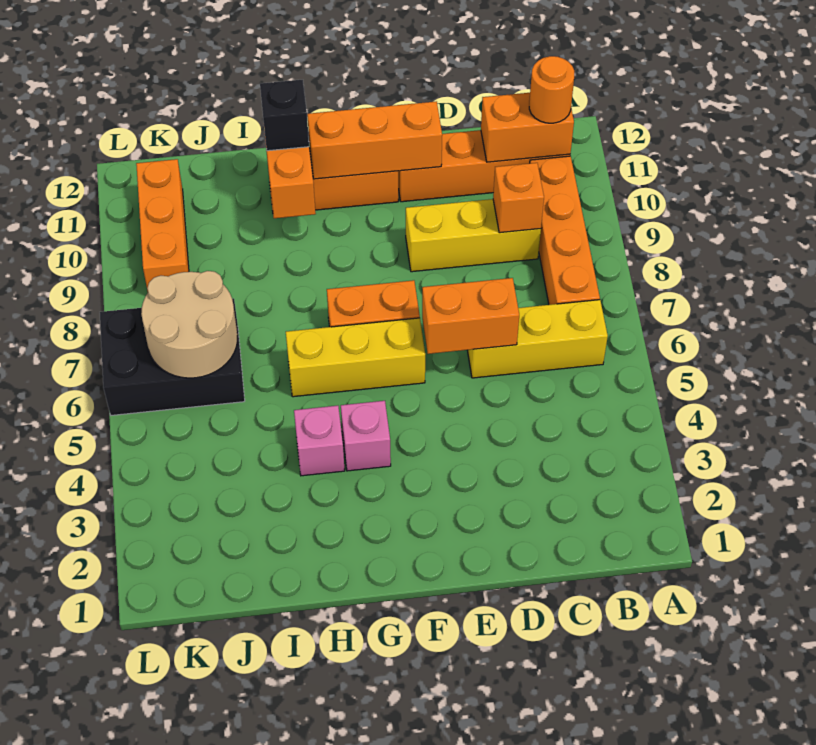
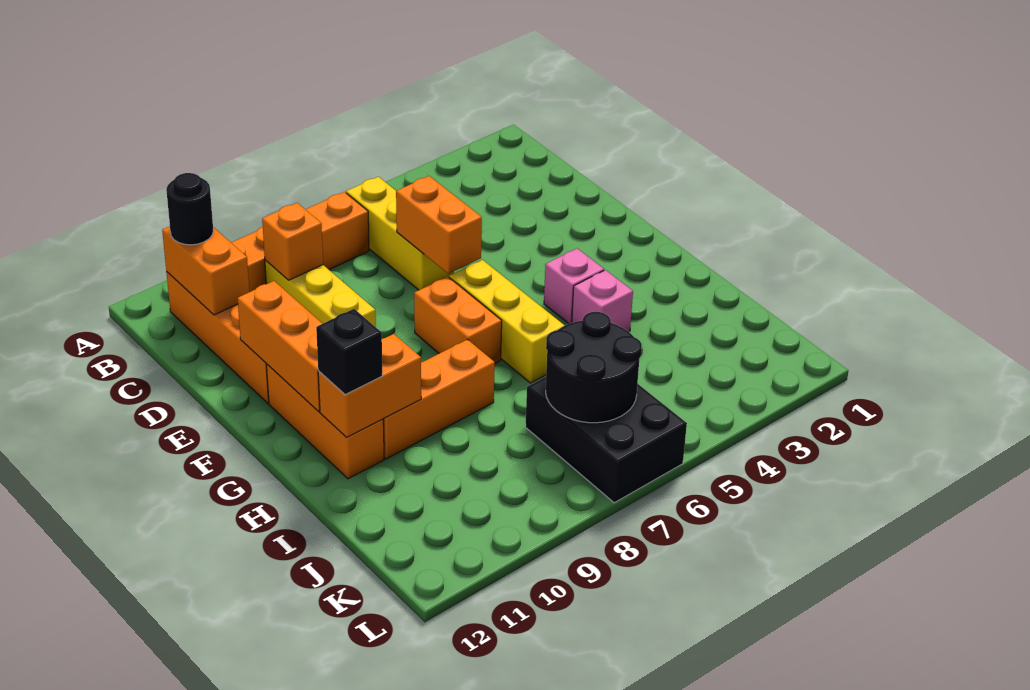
orange round brick B11 level 3 -> black round brick B11 level 3
tan round brick J6:K7 level 2 -> black round brick J6:K7 level 2
orange brick K9:K11 level 1 -> orange brick H8:H10 level 1

